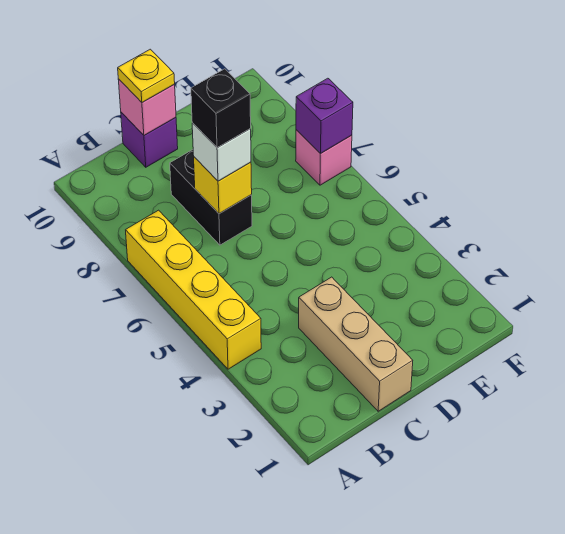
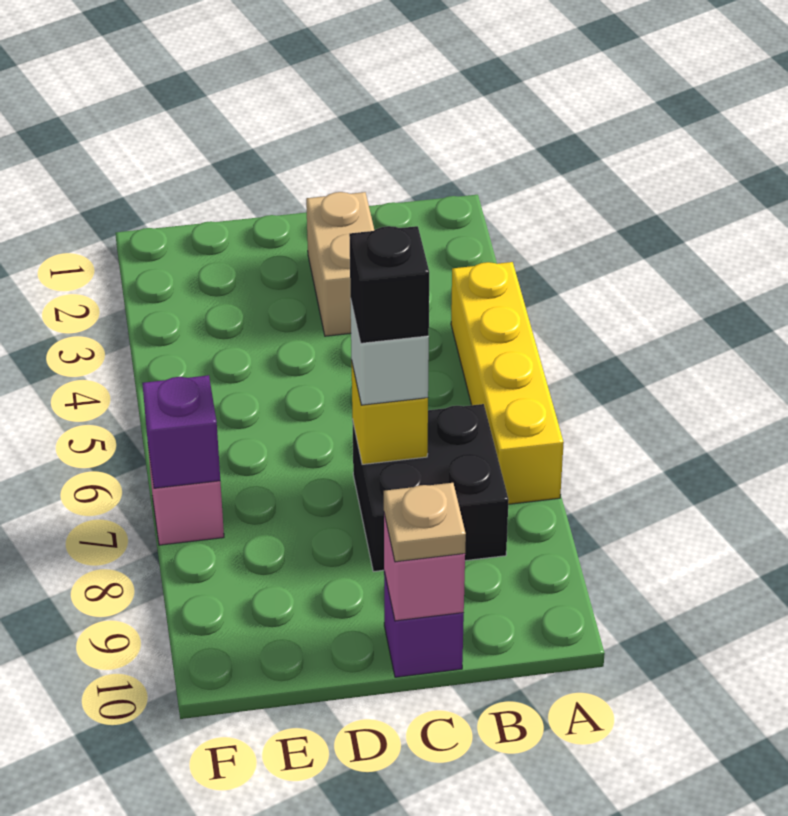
tan brick C1:C3 level 1 -> tan brick C2:C3 level 1
black brick C7:C8 level 1 -> black brick B7:C8 level 1
yellow plate C10 level 3 -> tan plate C10 level 3

